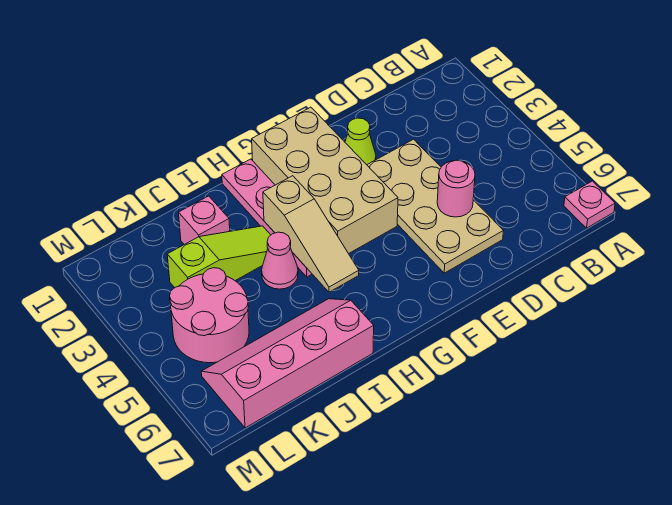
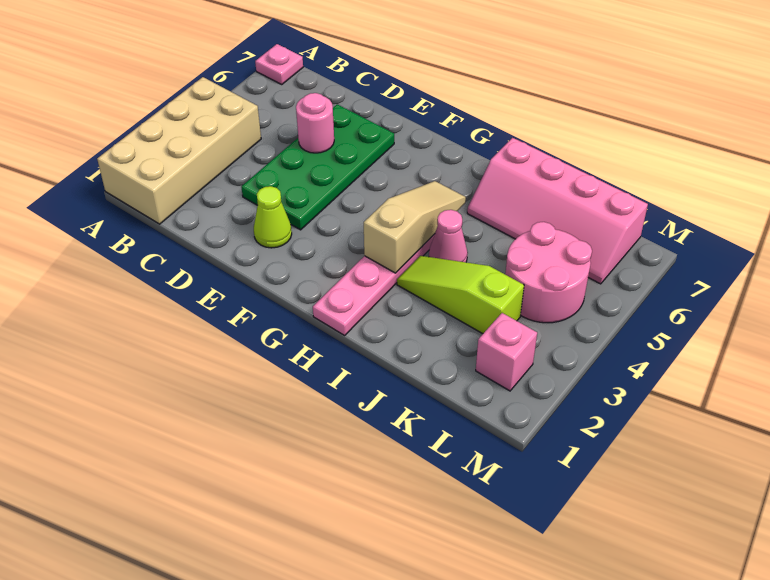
tan plate D3:E6 level 1 -> green plate D3:E6 level 1
tan brick F1:G4 level 1 -> tan brick A1:B4 level 1
pink brick J2 level 1 -> pink brick L2 level 1

